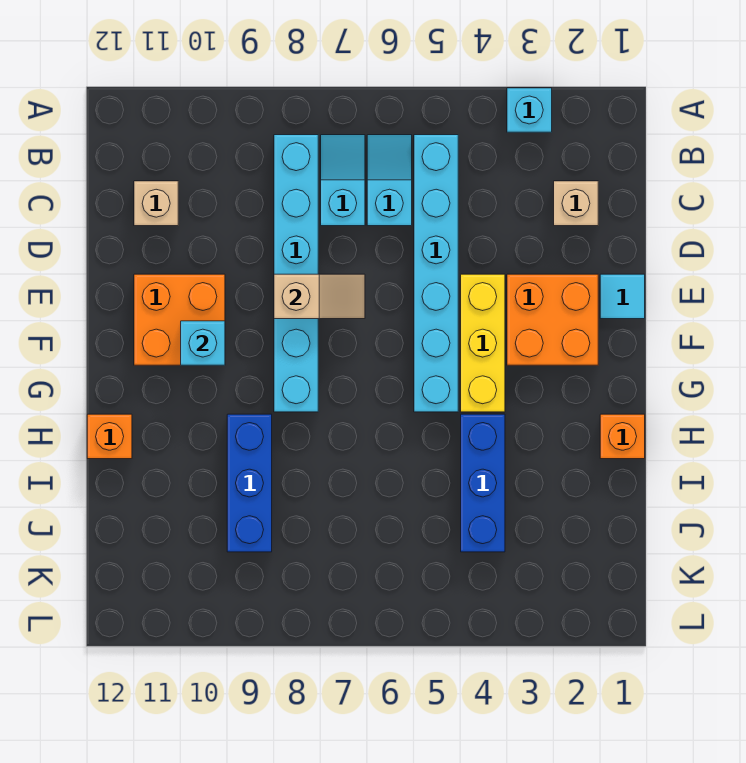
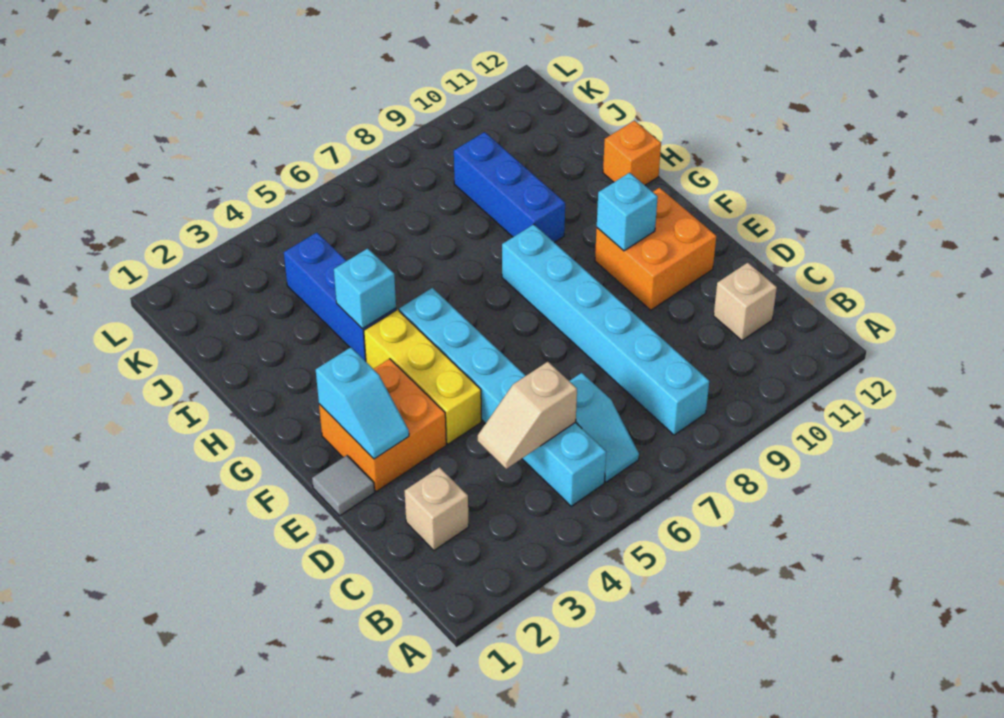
cyan brick A3 level 1 -> cyan brick H4 level 2
cyan slope B7:C7 level 1 top C -> cyan slope E2:F2 level 2 top F
cyan tile E1 level 1 -> grey tile E1 level 1
tan slope E7:E8 level 2 top 8 -> tan slope C4:C5 level 2 top 5
orange brick H1 level 1 -> none

